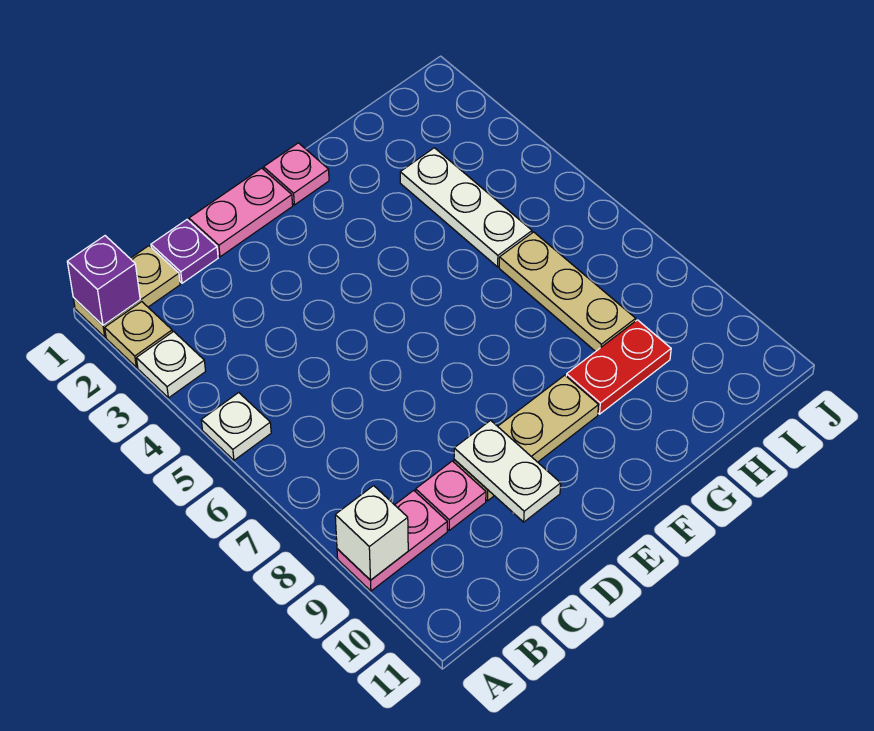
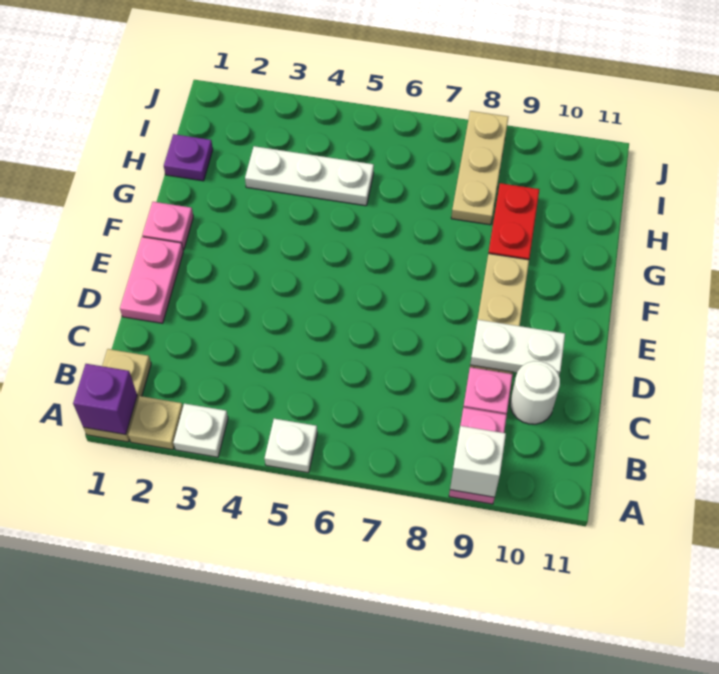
purple plate C1 level 1 -> purple plate H1 level 1
none -> white round brick C10 level 1
tan plate H6:H8 level 1 -> tan plate H8:J8 level 1

